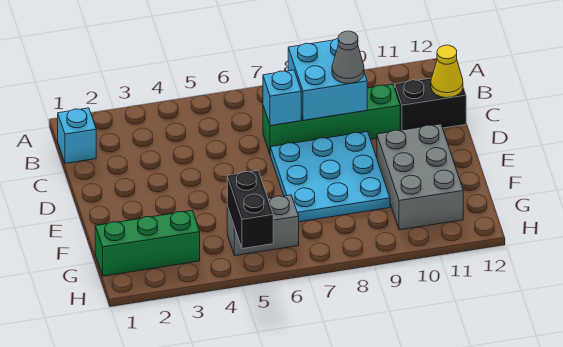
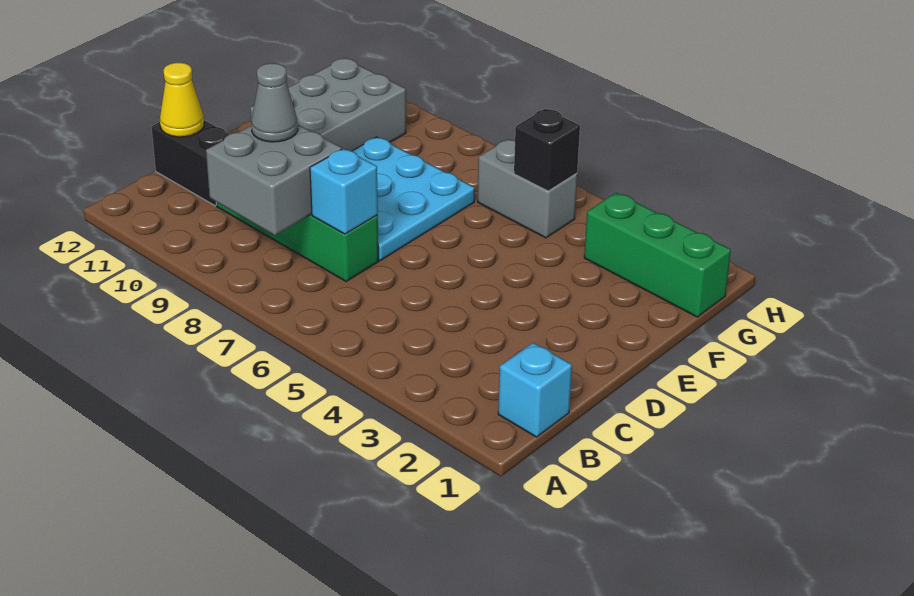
cyan brick B8:C9 level 2 -> grey brick B8:C9 level 2
black brick G5:H5 level 2 -> black brick G5 level 2

